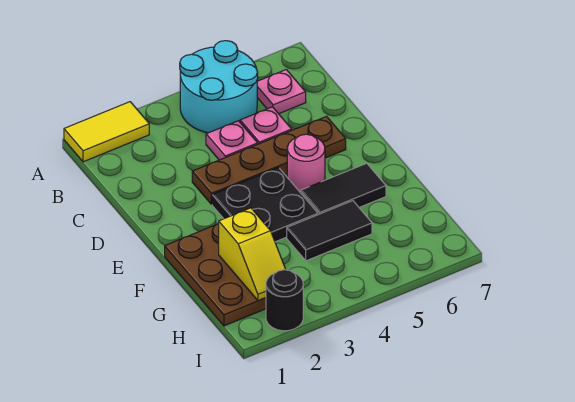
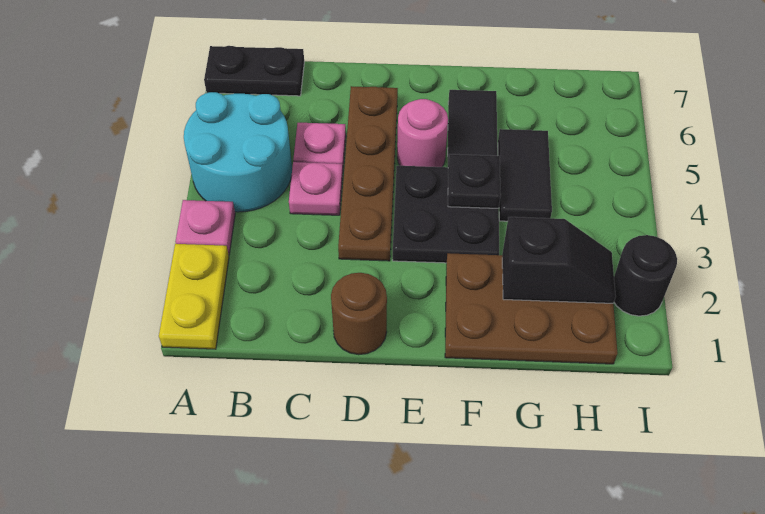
yellow tile A1:A2 level 1 -> yellow plate A1:A2 level 1
none -> black plate A7:B7 level 1
pink plate B6 level 1 -> pink plate A3 level 1
none -> brown round brick D1 level 1
none -> black plate F4 level 2
yellow slope G2:H2 level 2 top G -> black slope G2:H2 level 2 top G

